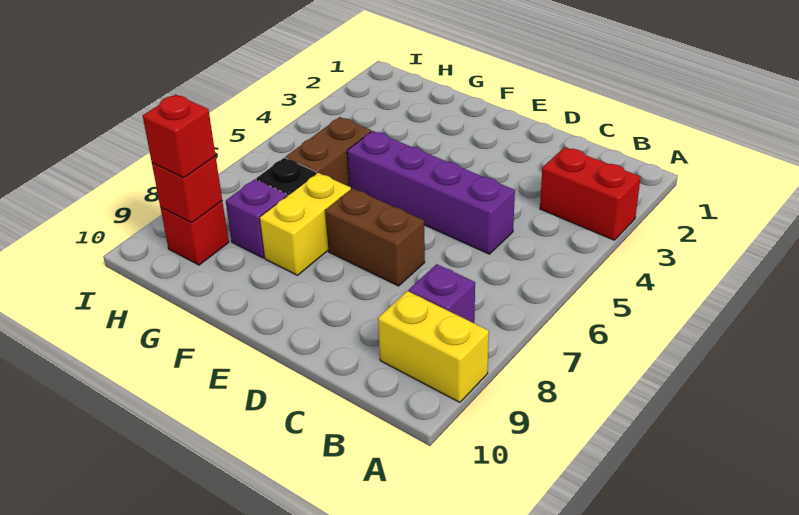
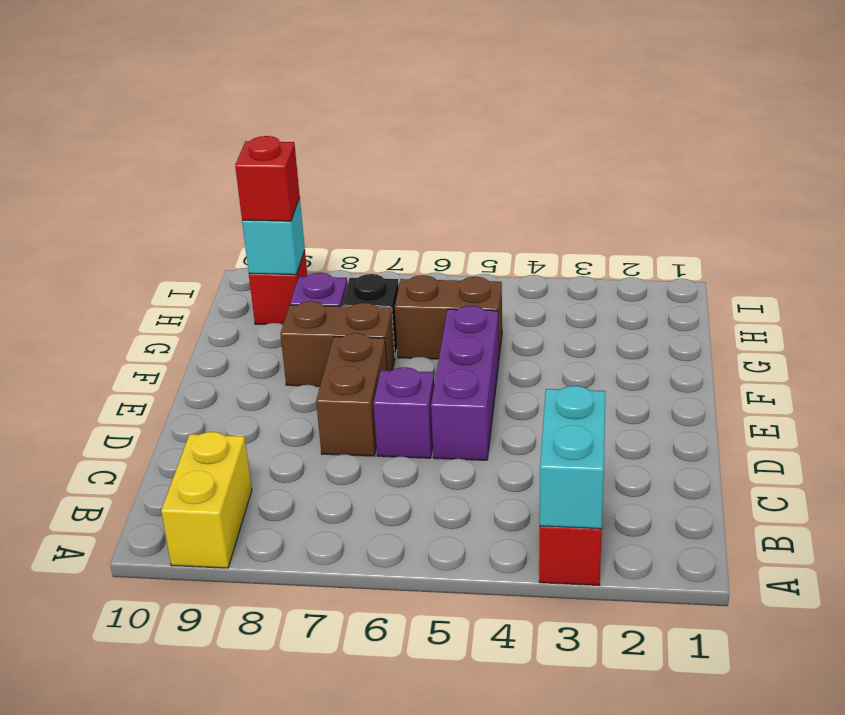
none -> cyan brick A3:B3 level 2
purple brick B8 level 1 -> purple brick D6 level 1
purple brick C5:F5 level 1 -> purple brick D5:F5 level 1
yellow brick F7:F8 level 1 -> brown brick F7:F8 level 1
red brick H9 level 2 -> cyan brick H9 level 2

